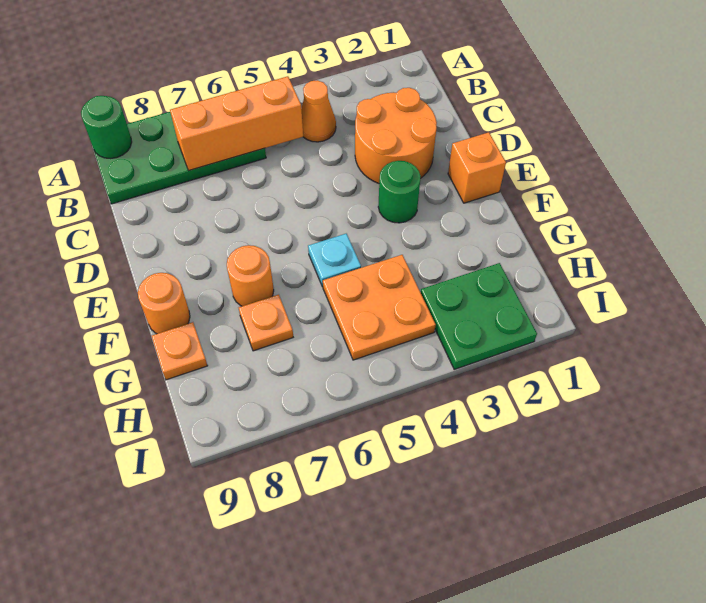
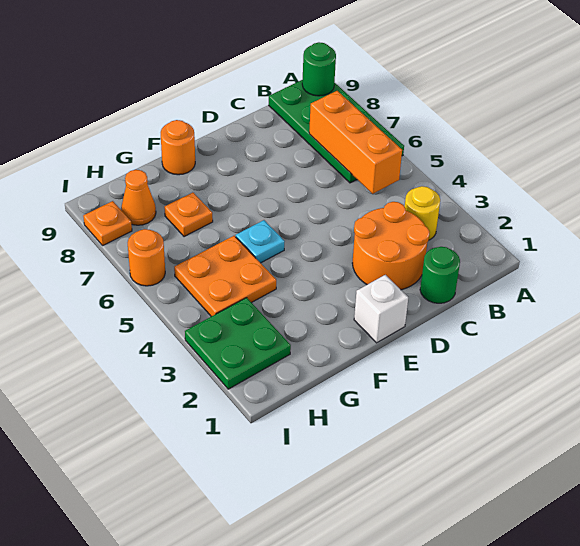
none -> yellow round brick B3 level 1
orange cone B4 level 1 -> orange cone H8 level 1
orange brick E1 level 1 -> white brick E1 level 1
green round brick E3 level 1 -> green round brick C1 level 1
orange round brick F7 level 1 -> orange round brick I6 level 1
orange plate G9 level 1 -> orange plate I8 level 1

